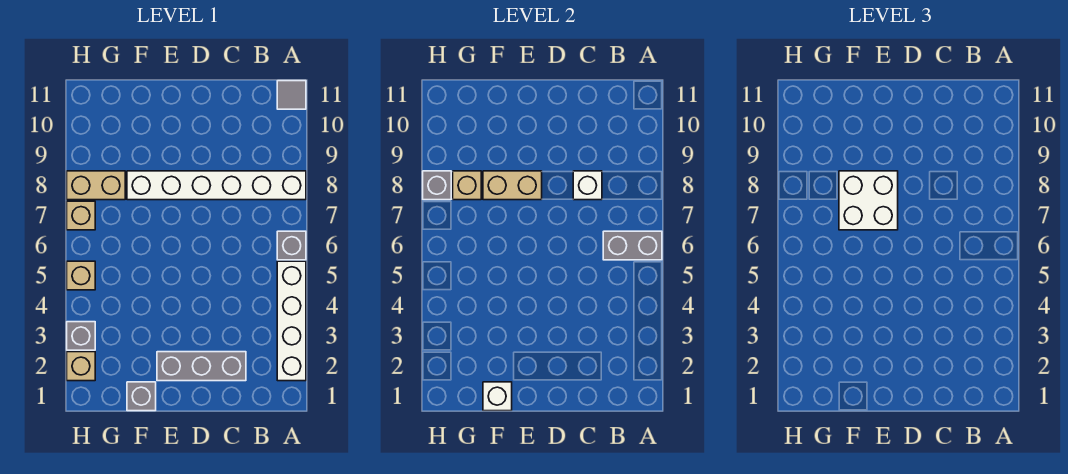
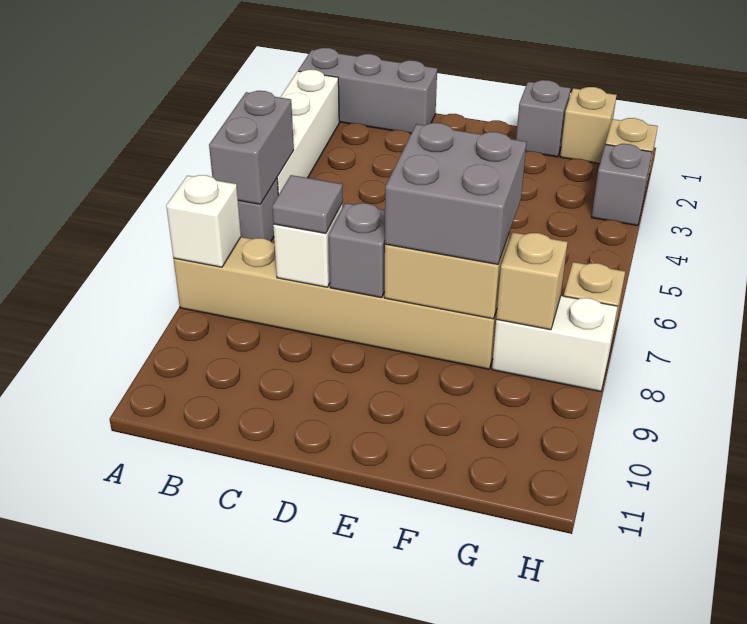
grey brick A6:B6 level 2 -> grey brick A5:A6 level 2
white brick A8:F8 level 1 -> tan brick A8:F8 level 1
grey tile A11 level 1 -> grey tile C8 level 3
grey brick C2:E2 level 1 -> grey brick A1:C1 level 1
white brick E7:F8 level 3 -> grey brick E7:F8 level 3
white brick F1 level 2 -> white brick A8 level 2
tan brick G8:H8 level 1 -> white brick G8:H8 level 1
tan brick H5 level 1 -> tan brick G1 level 1
grey brick H8 level 2 -> grey brick D8 level 2

